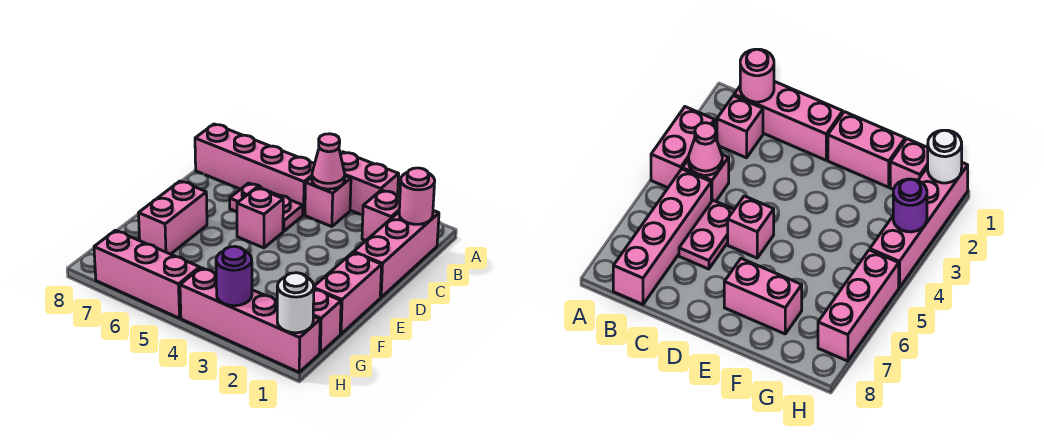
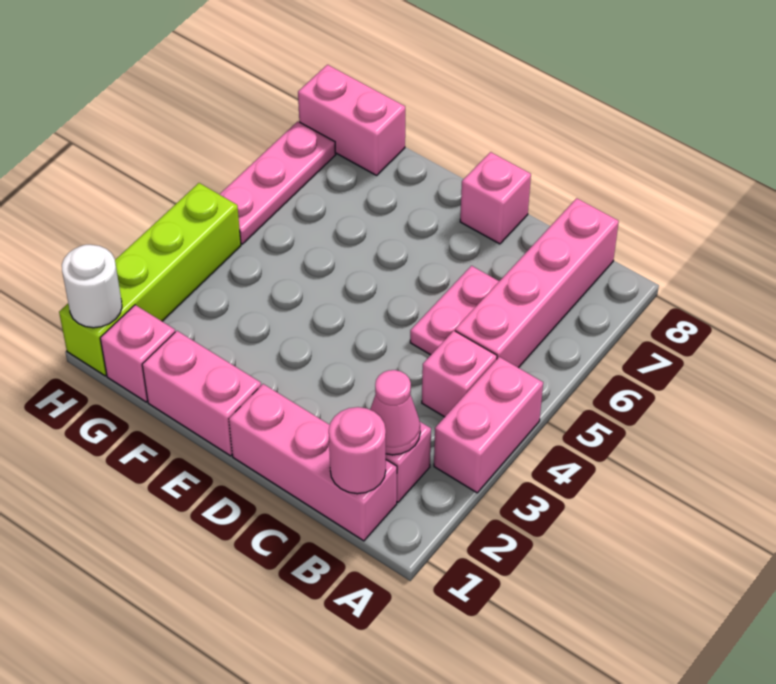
pink cone B4 level 2 -> pink cone B2 level 2
pink brick D5 level 1 -> pink brick D8 level 1
pink brick E7:F7 level 1 -> pink brick G8:H8 level 1
pink brick H1:H4 level 1 -> lime brick H1:H4 level 1
purple round brick H3 level 2 -> none
pink brick H5:H7 level 1 -> pink plate H5:H7 level 1

